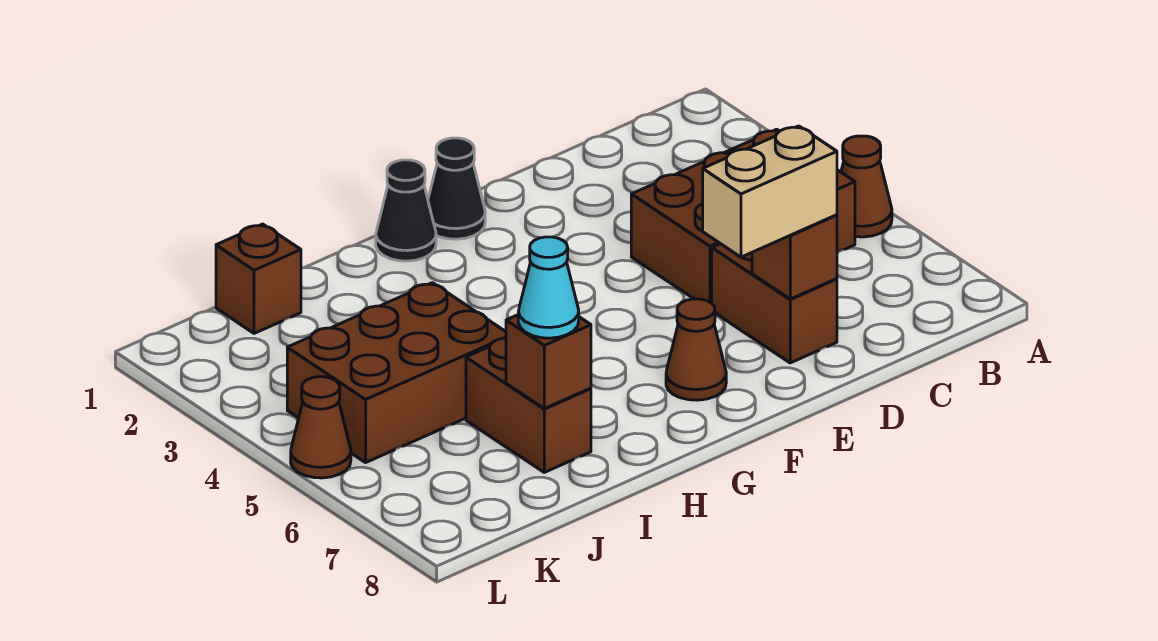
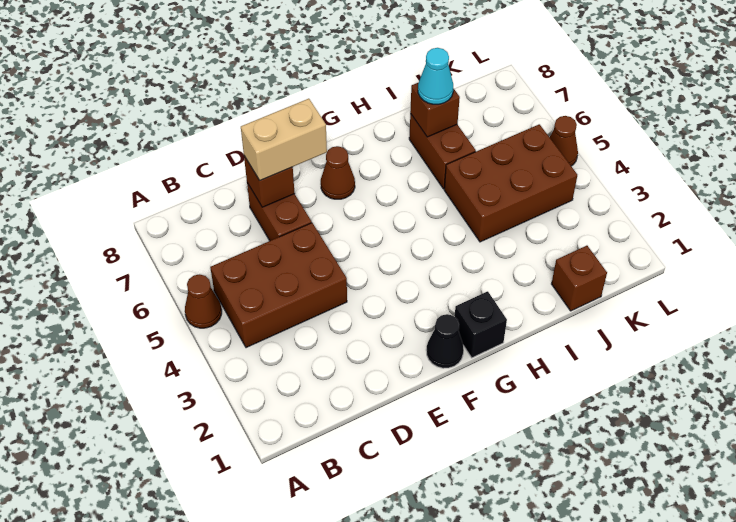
black cone G1 level 1 -> black brick G1 level 1

